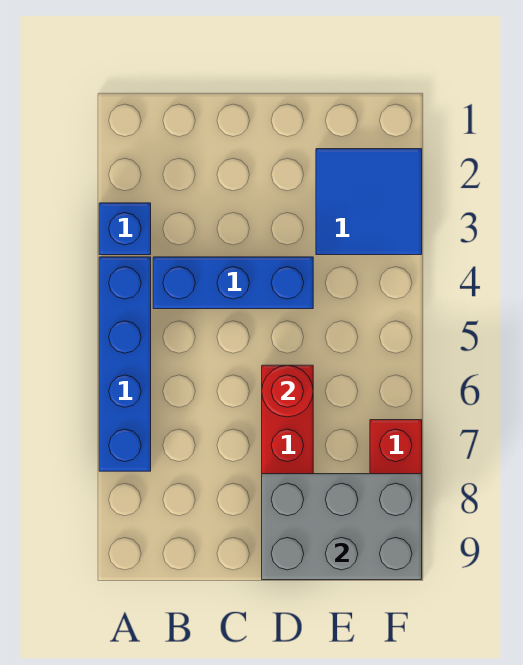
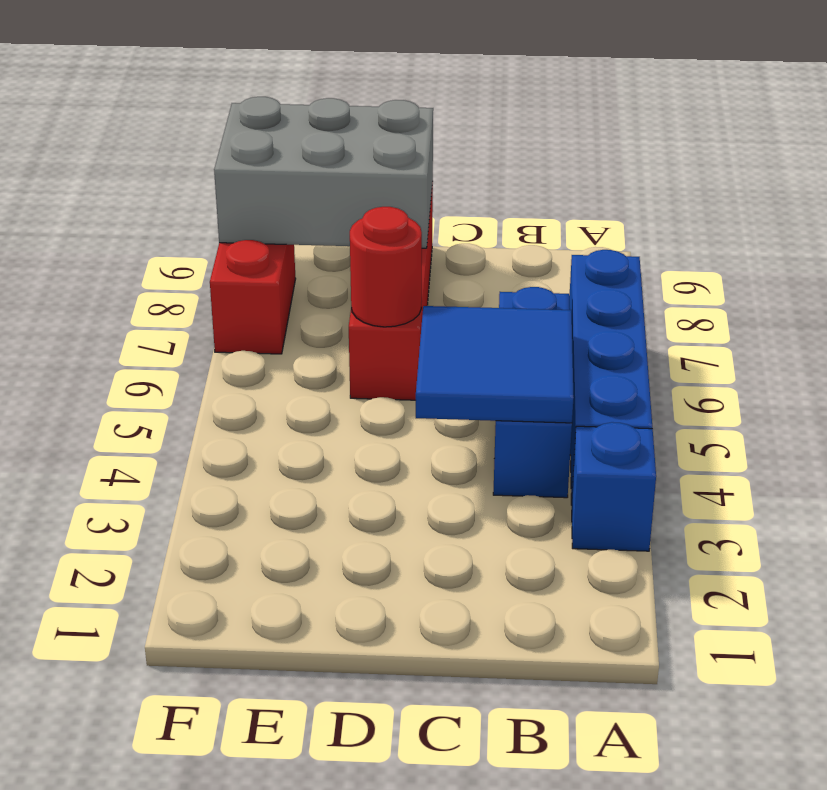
blue brick B4:D4 level 1 -> blue brick B4:B6 level 1
blue tile E2:F3 level 1 -> blue tile B4:C5 level 2

